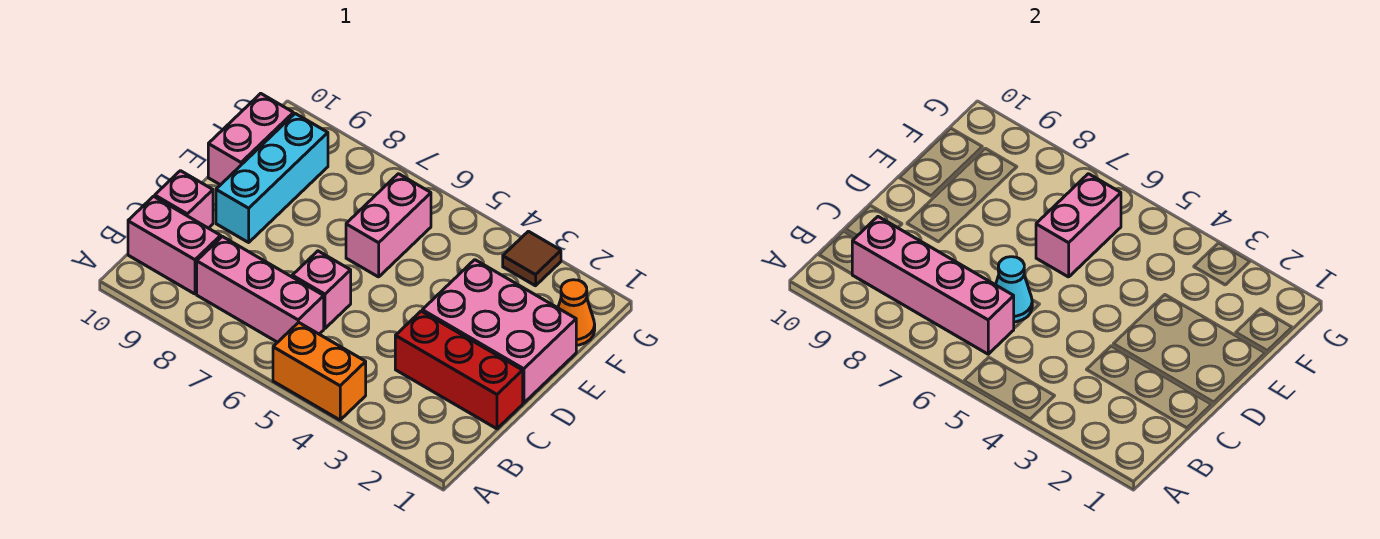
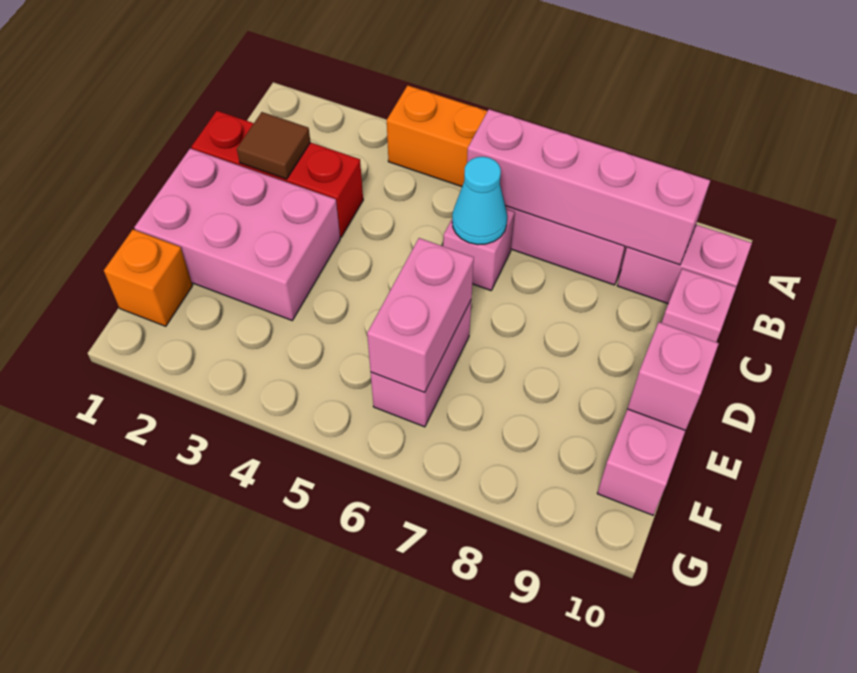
cyan brick D9:F9 level 1 -> none
none -> pink brick E10 level 2
orange cone F1 level 1 -> orange brick F1 level 1
brown tile G3 level 1 -> brown tile C2 level 2

